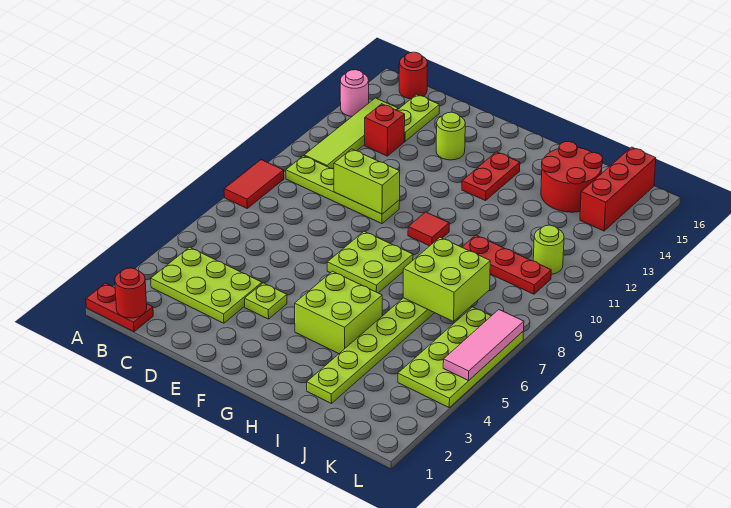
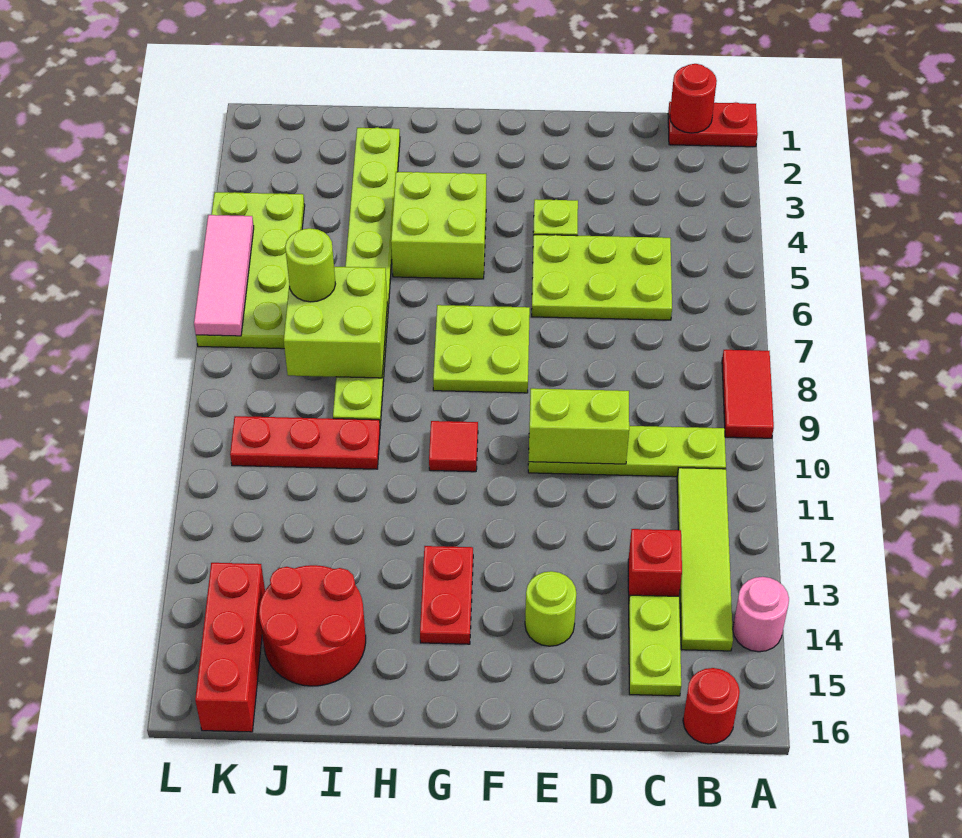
lime plate B3:D4 level 1 -> lime plate C5:E6 level 1
lime round brick K11 level 1 -> lime round brick J7 level 3

